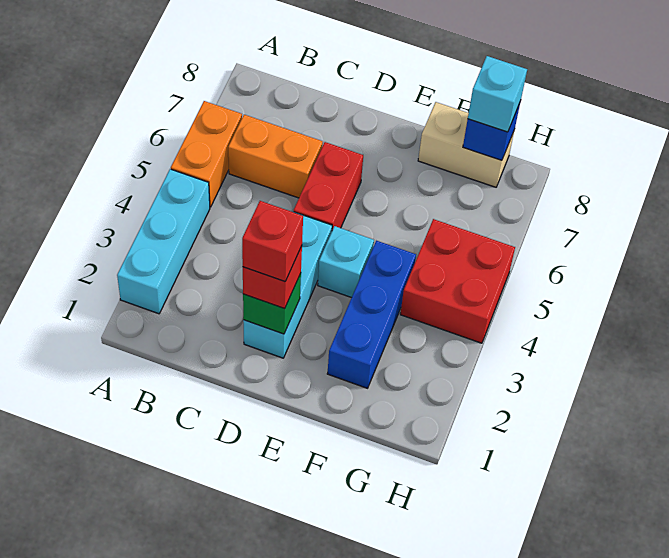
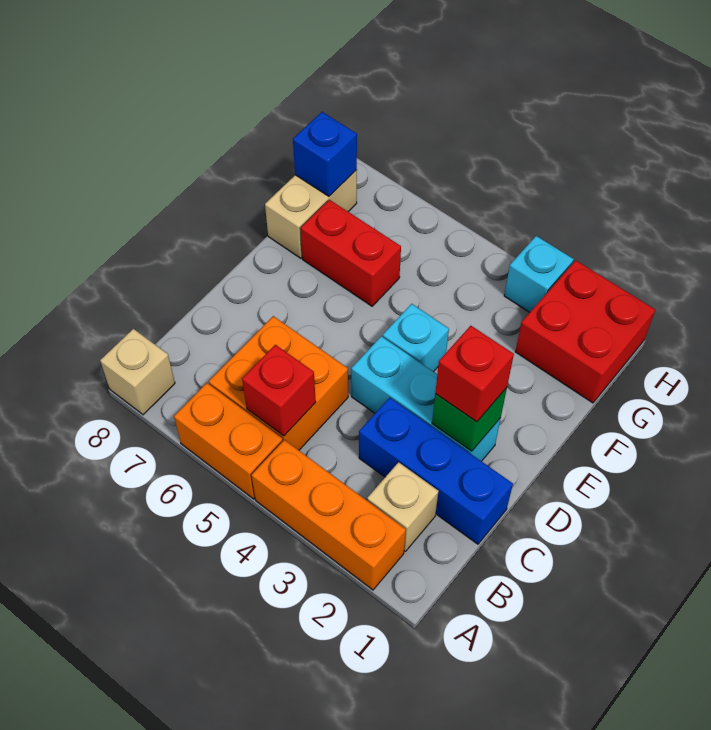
cyan brick A2:A4 level 1 -> orange brick A2:A4 level 1
none -> tan brick A8 level 1
none -> tan brick B2 level 1
orange brick B6:C6 level 1 -> orange brick B5:C6 level 1
red brick D2 level 4 -> red brick B5 level 2
red brick D5:D6 level 1 -> red brick F6:F7 level 1
blue brick F2:F4 level 1 -> blue brick C1:C3 level 1
red brick G4:H5 level 1 -> red brick G1:H2 level 1
cyan brick G8 level 3 -> cyan brick H3 level 1

